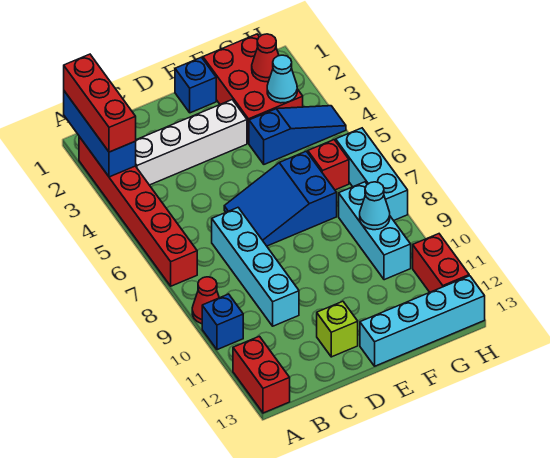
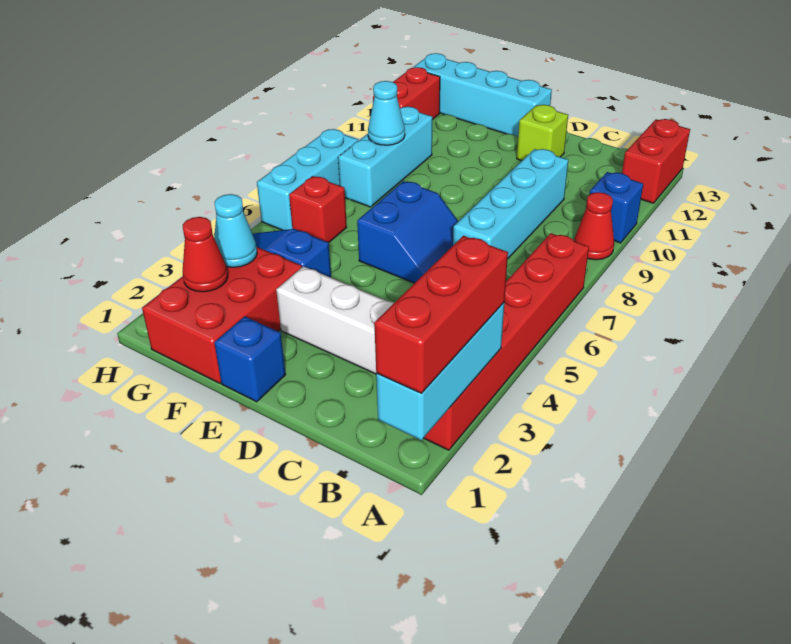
blue brick A1:A3 level 2 -> cyan brick A1:A3 level 2
blue slope D6:F7 level 1 top F -> blue slope D6:E7 level 1 top E

